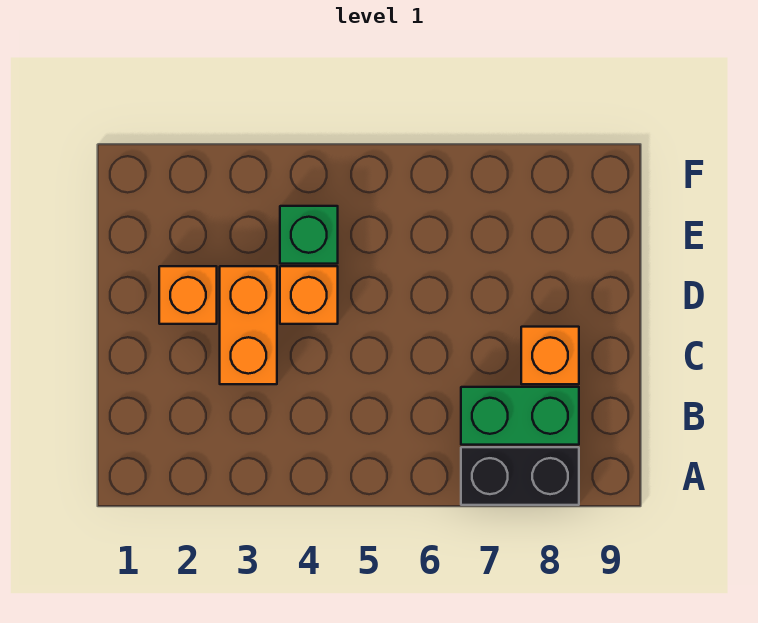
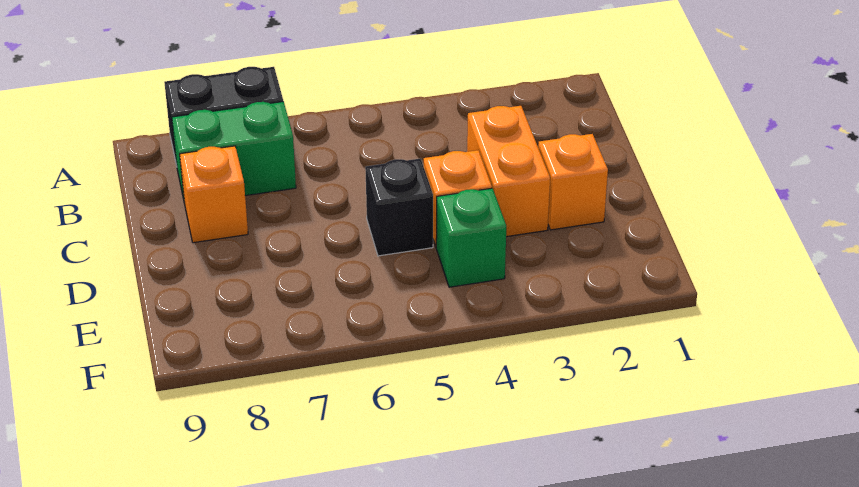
none -> black brick D5 level 1

